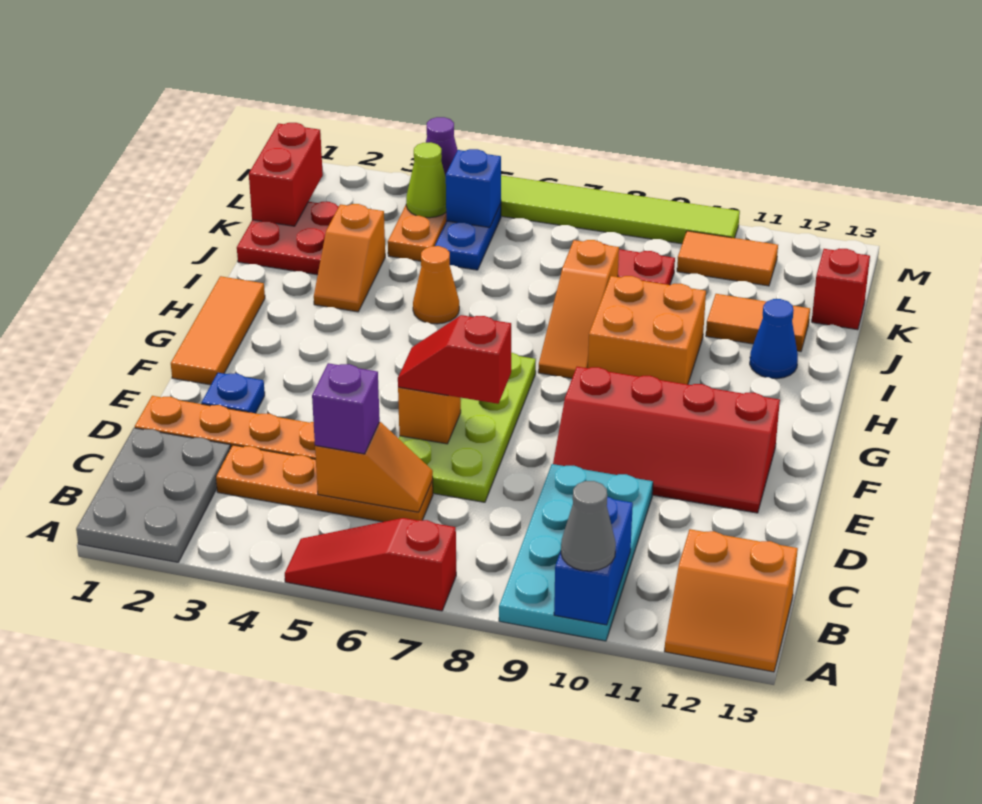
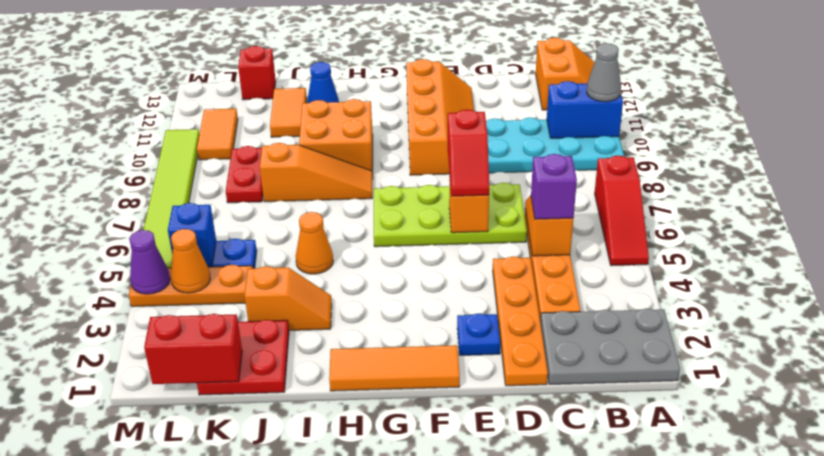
red slope E9:F12 level 1 top F -> orange slope E9:F12 level 1 top F
lime cone L4 level 2 -> orange cone L4 level 2

